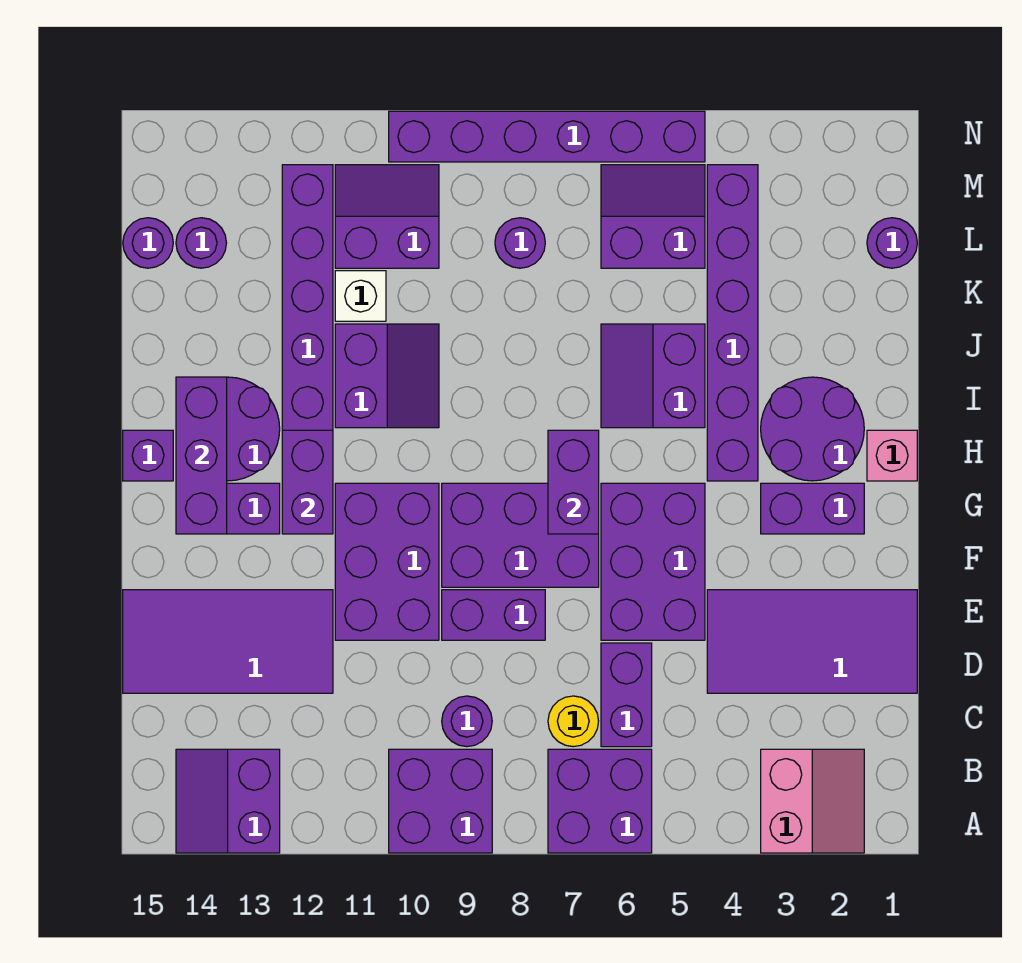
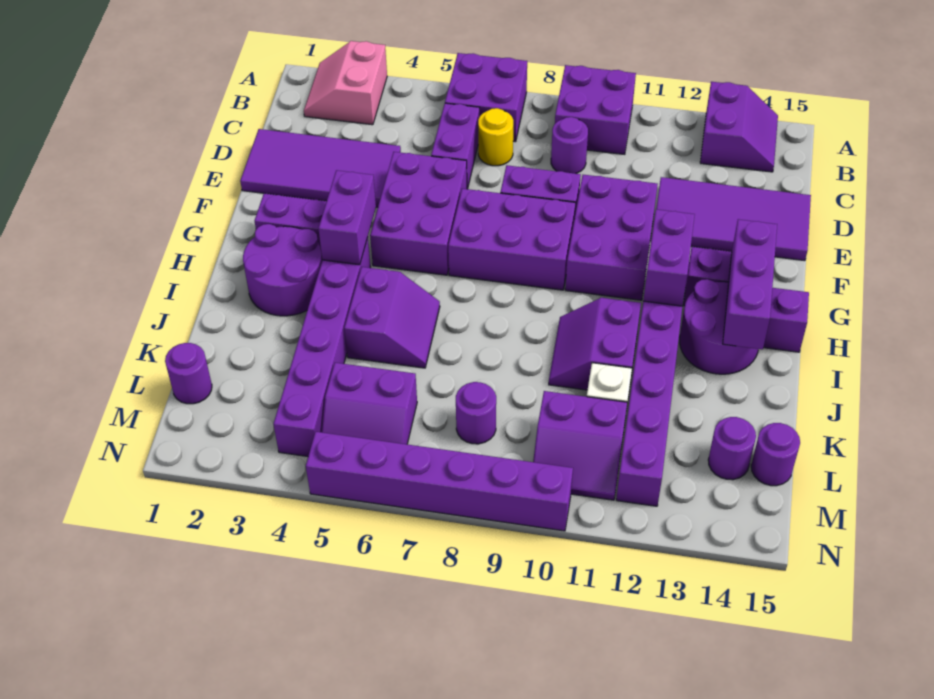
purple brick G7:H7 level 2 -> purple brick G4:H4 level 2
pink brick H1 level 1 -> none

